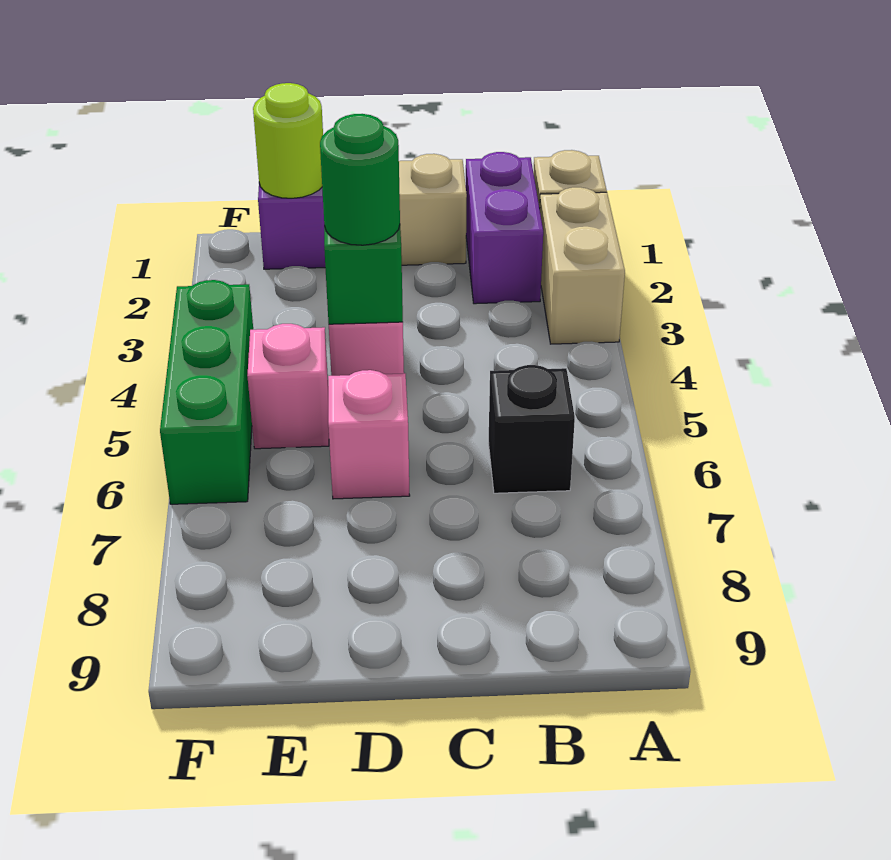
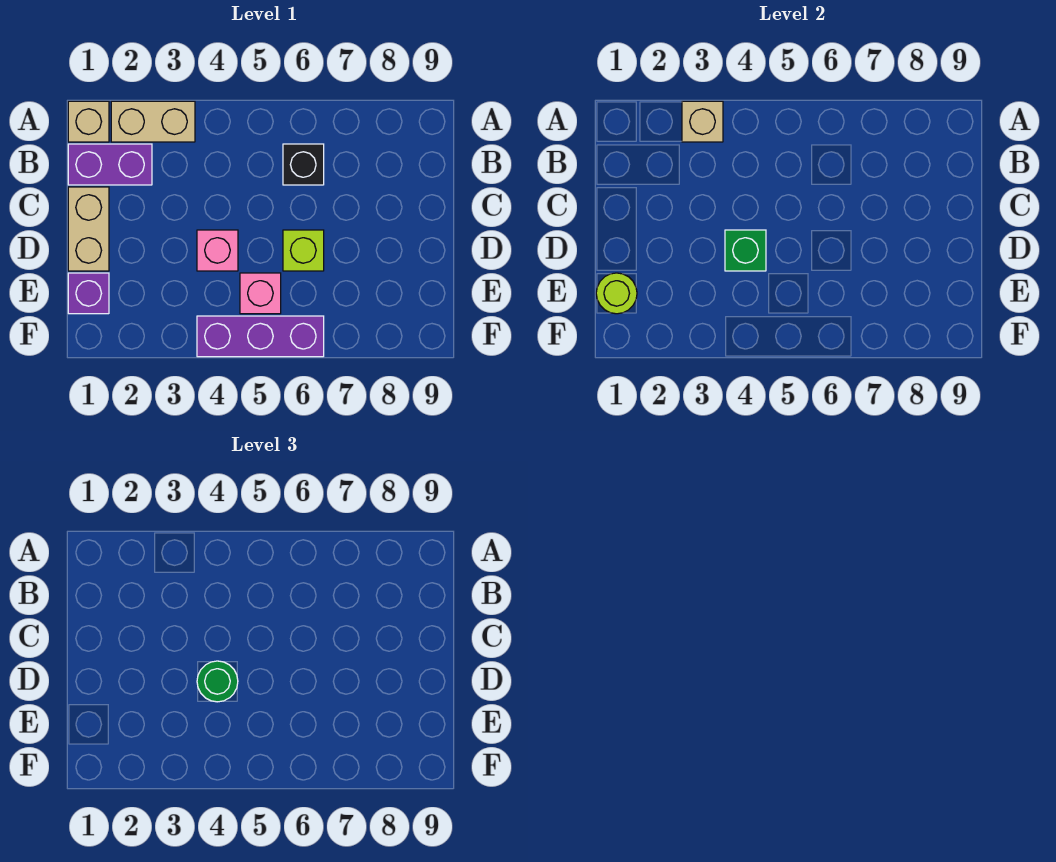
none -> tan brick A3 level 2
pink brick D6 level 1 -> lime brick D6 level 1
green brick F4:F6 level 1 -> purple brick F4:F6 level 1

